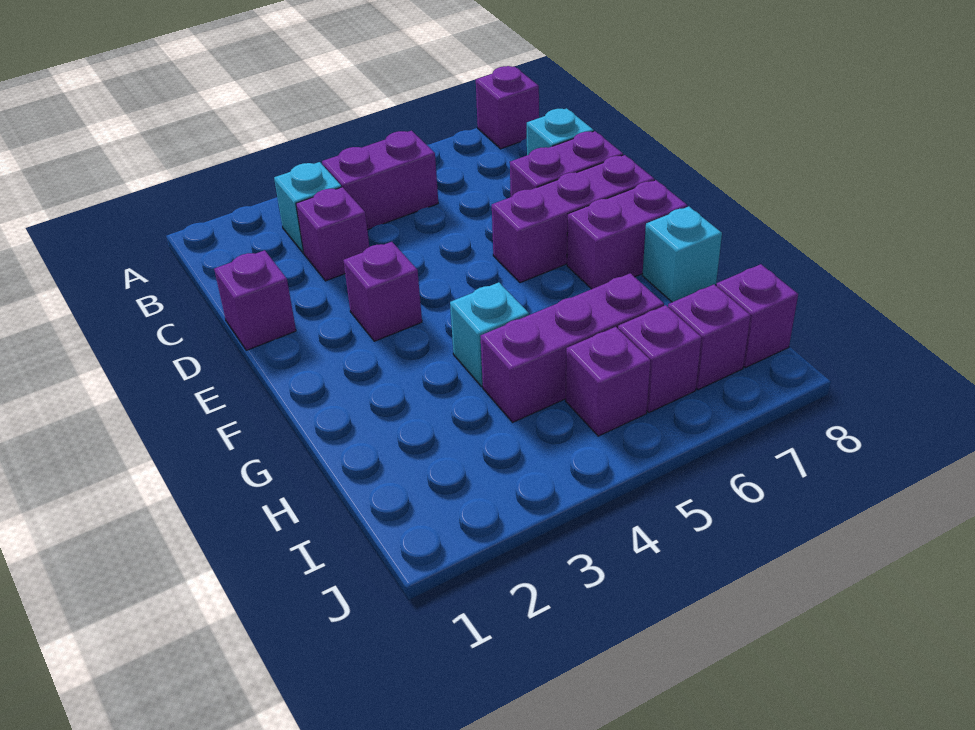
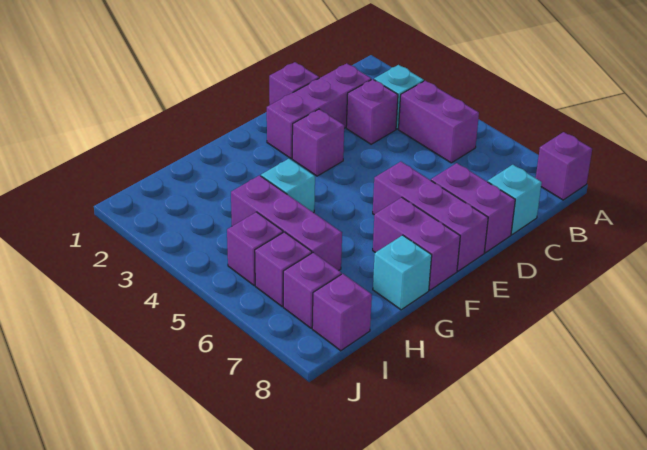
none -> purple brick C2:E2 level 1

